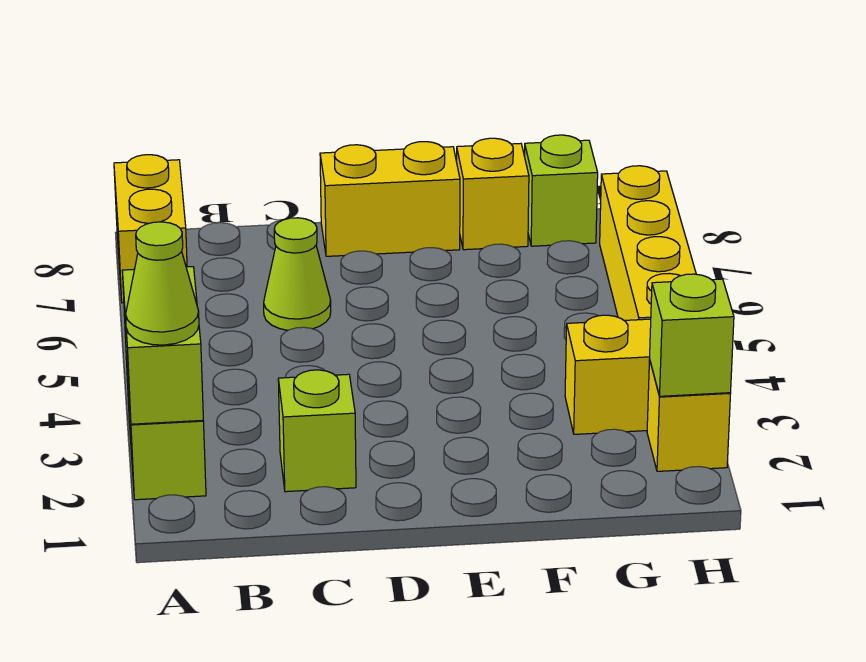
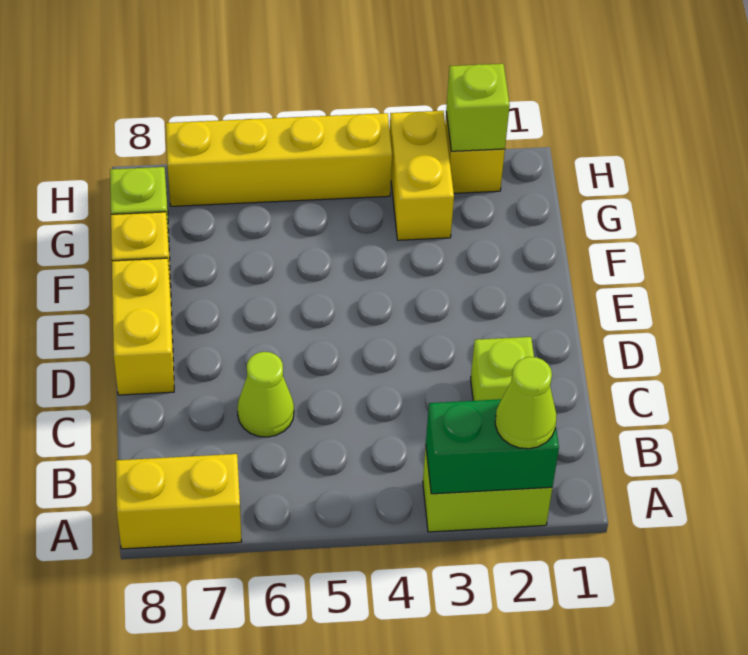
lime brick A2:A3 level 2 -> green brick A2:A3 level 2

